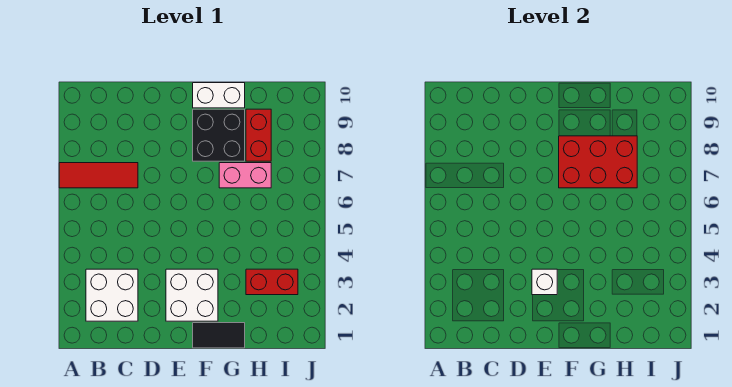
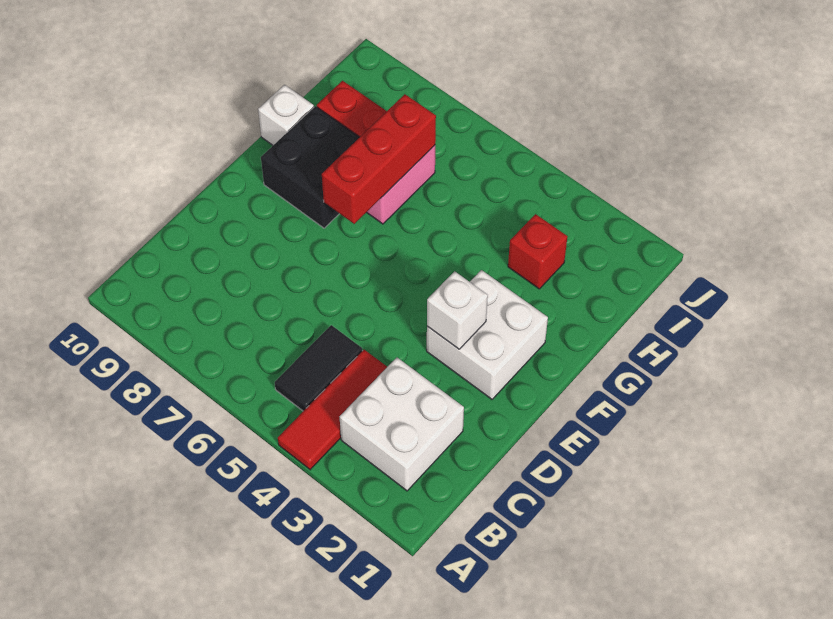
red tile A7:C7 level 1 -> red tile A4:C4 level 1
black tile F1:G1 level 1 -> black tile B5:C5 level 1
red brick F7:H8 level 2 -> red brick F7:H7 level 2
white brick F10:G10 level 1 -> white brick G10 level 1
red brick H3:I3 level 1 -> red brick H3 level 1

